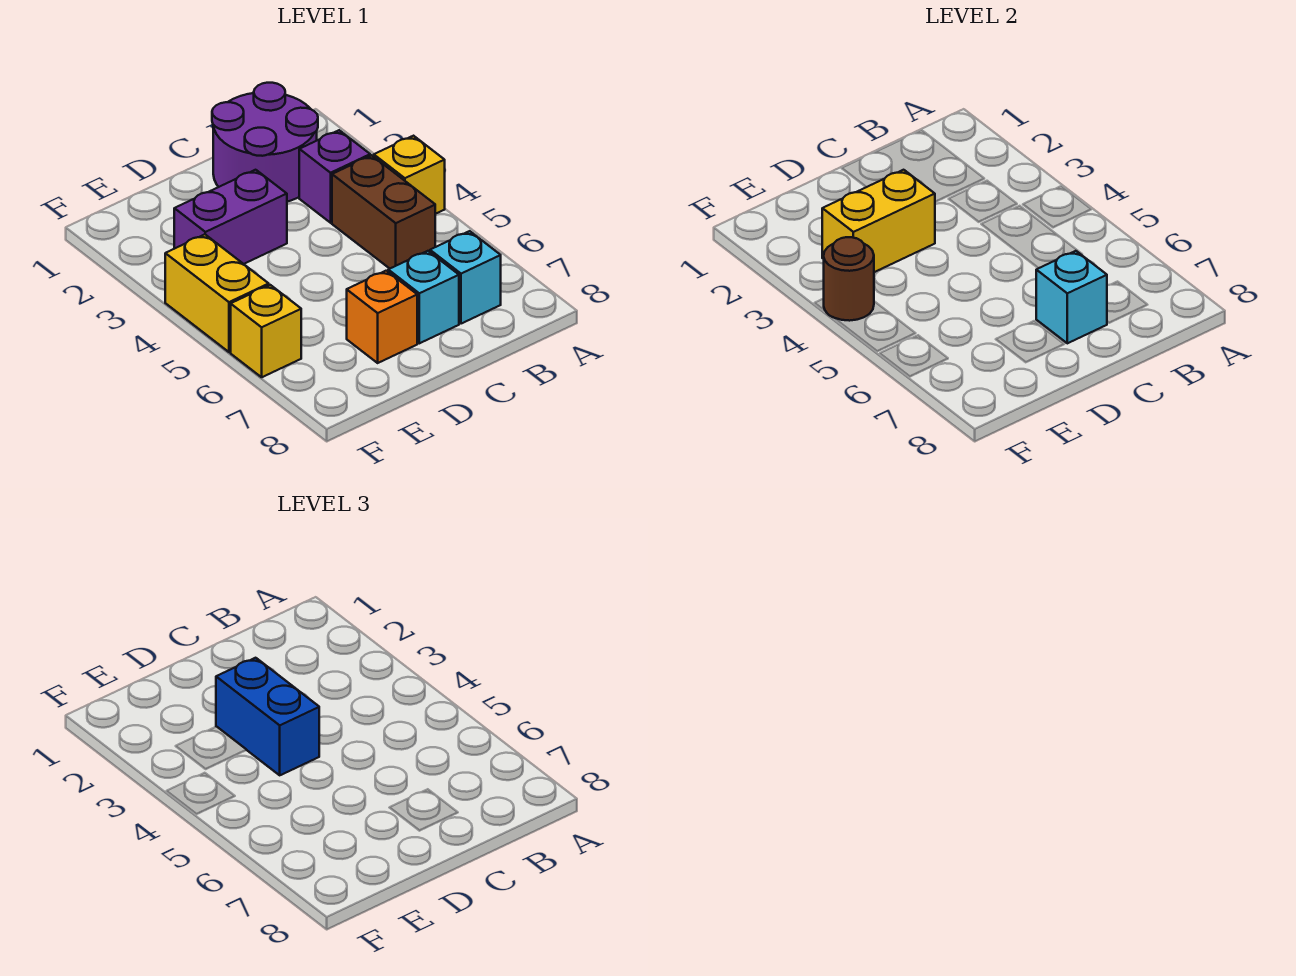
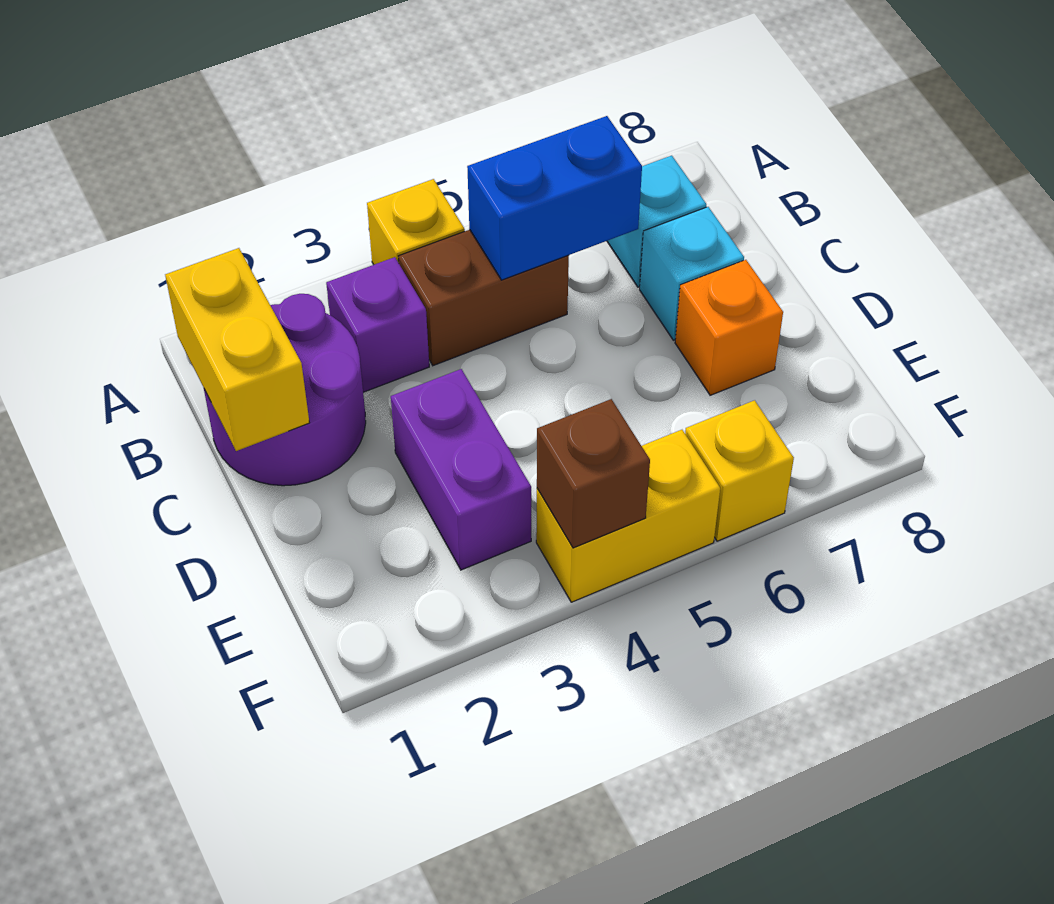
cyan brick C7 level 2 -> none
yellow brick D3:E3 level 2 -> yellow brick B1:C1 level 2
blue brick D3:D4 level 3 -> blue brick B5:B6 level 2
brown round brick F4 level 2 -> brown brick F4 level 2

